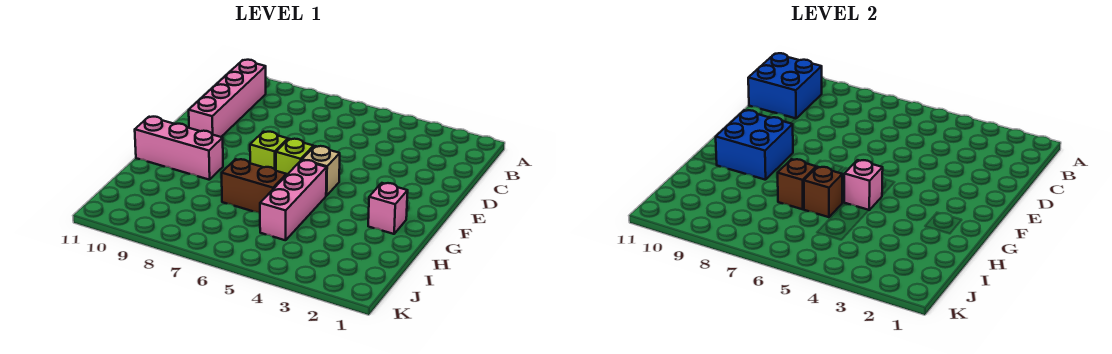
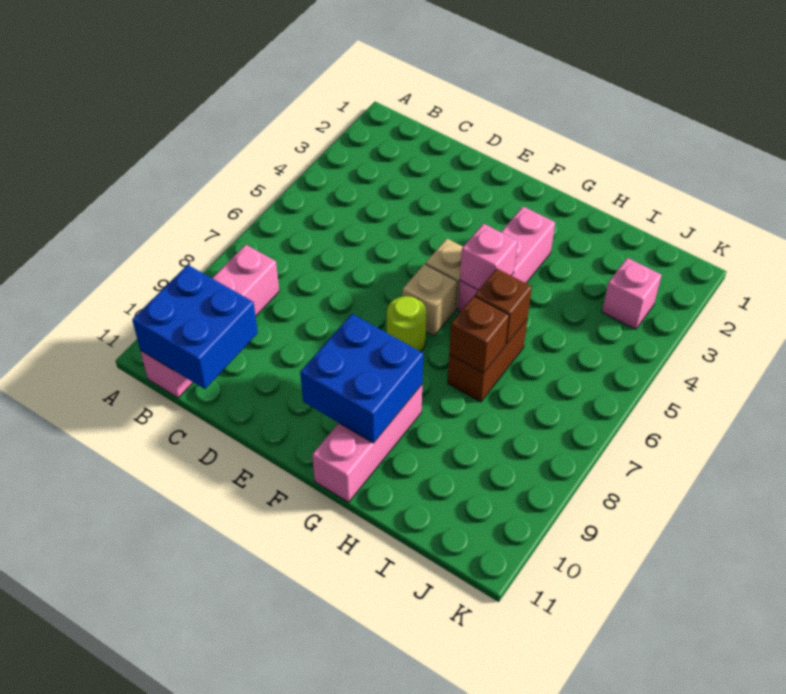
pink brick B10:E10 level 1 -> pink brick B8:B11 level 1
lime brick F6 level 1 -> tan brick F6 level 1
lime brick F7 level 1 -> lime round brick F7 level 1
pink brick G2 level 1 -> pink brick J3 level 1
pink brick G5:I5 level 1 -> pink brick G3:G5 level 1

